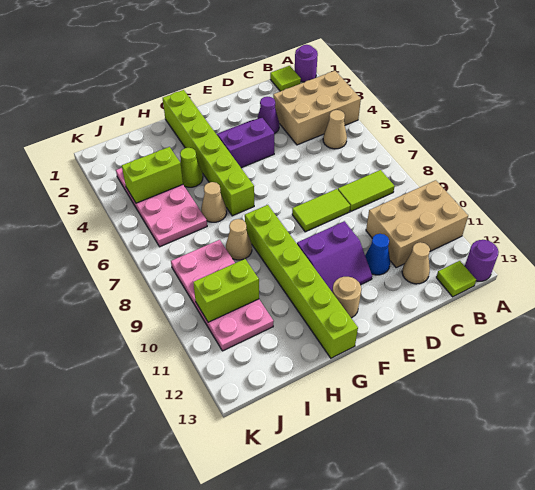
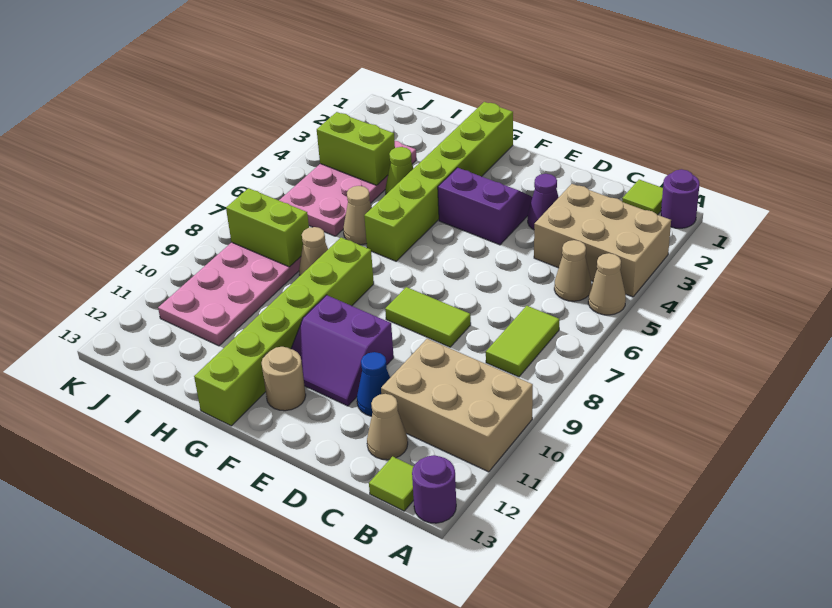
none -> tan cone A5 level 1
lime tile B8:C8 level 1 -> lime tile B7:B8 level 1
lime brick I10:J10 level 2 -> lime brick I8:J8 level 2

